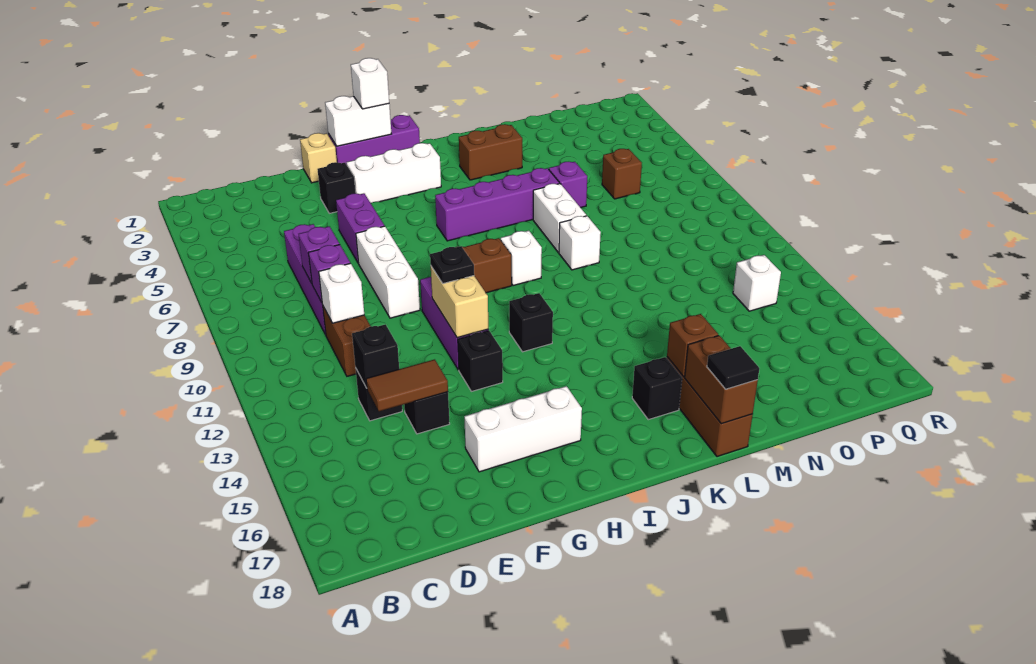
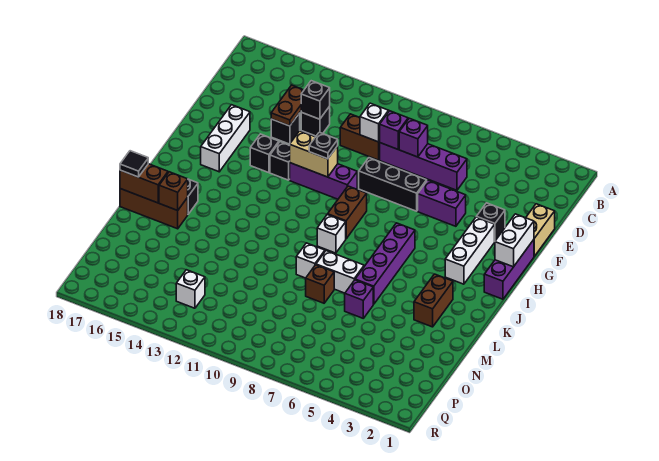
brown tile D14:E14 level 2 -> brown plate D14:E14 level 2
tan brick F1 level 1 -> tan brick E1:F1 level 1
white brick F7:F9 level 1 -> black brick F7:F9 level 1
white brick H1 level 3 -> none
black brick I12 level 1 -> black brick G14 level 1
brown brick O6 level 1 -> brown brick M8 level 1

